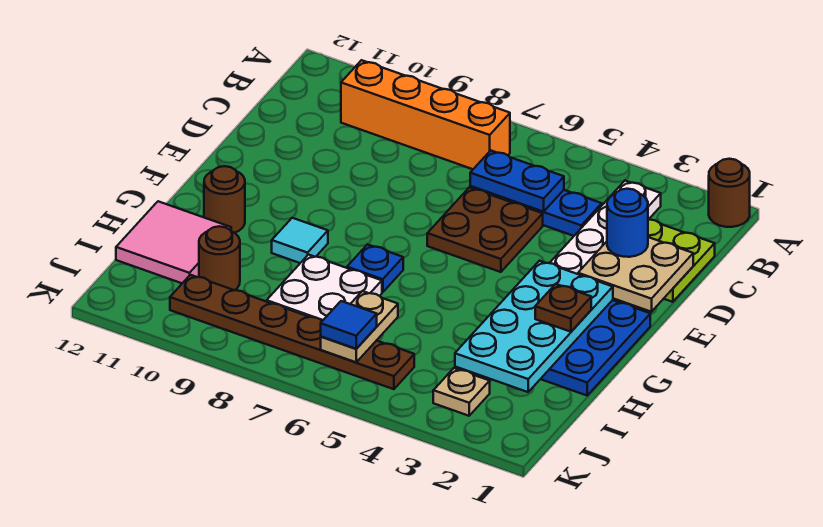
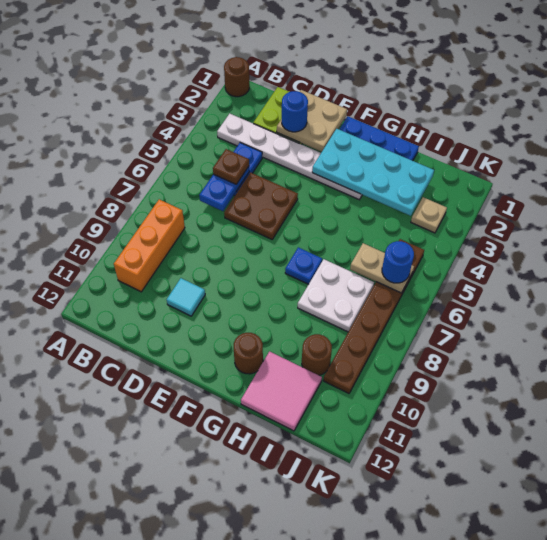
orange brick B7:B10 level 1 -> orange brick B8:B10 level 1
brown plate G2 level 3 -> brown plate C5 level 3
cyan tile G9 level 1 -> cyan tile D10 level 1
blue tile J6 level 3 -> blue round brick J6 level 3

